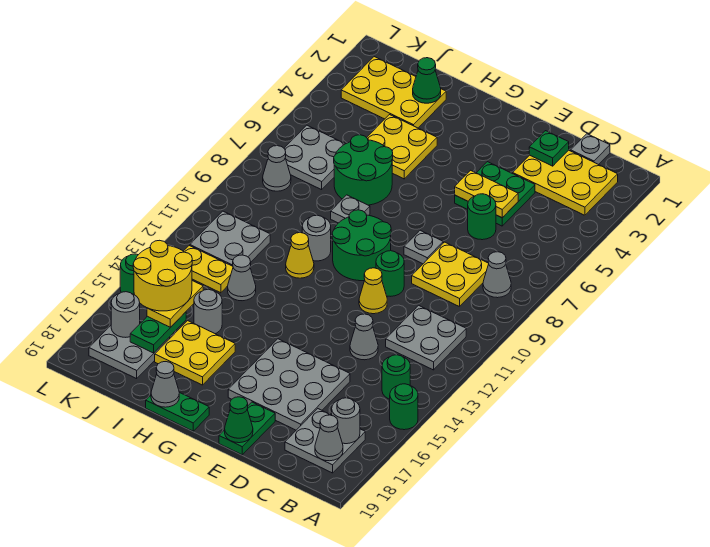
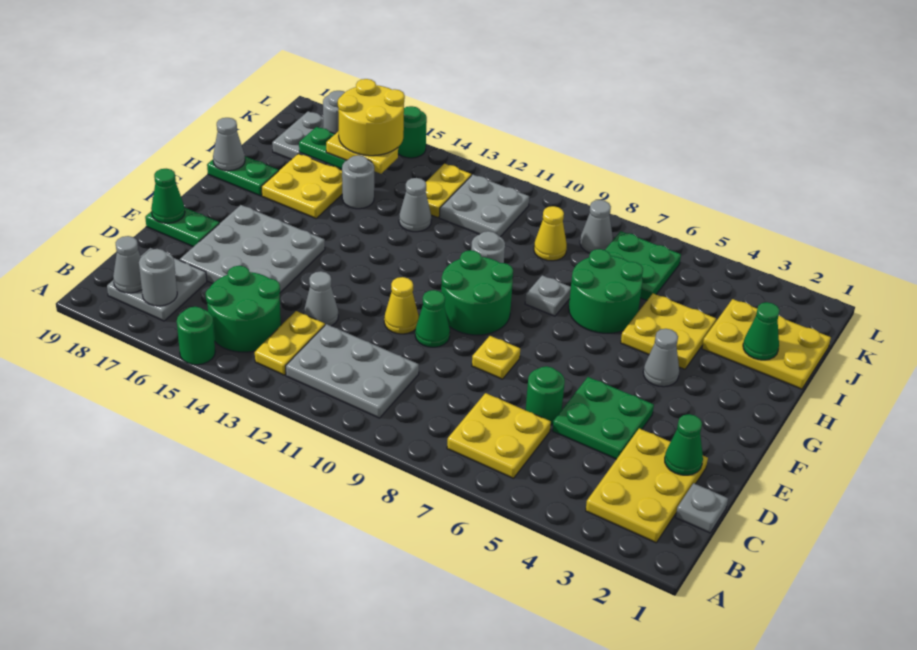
grey cone B8 level 1 -> grey cone G4 level 1
grey plate B11:C12 level 1 -> grey plate B10:C12 level 1
green round brick B14 level 1 -> green round brick B14:C15 level 1
yellow plate C8:D9 level 1 -> yellow plate B6:C7 level 1
green plate D2 level 2 -> green cone D2 level 2
yellow plate D5:E5 level 2 -> yellow plate B13:C13 level 1
grey plate E8 level 1 -> yellow plate E8 level 1
green round brick E10 level 1 -> green cone E10 level 1
green plate G19:H19 level 1 -> green plate H18:H19 level 1
yellow cone H11 level 1 -> yellow cone J9 level 1
yellow plate I2:K3 level 1 -> yellow plate I1:J3 level 1
grey plate J6:K7 level 1 -> green plate J6:K7 level 1

